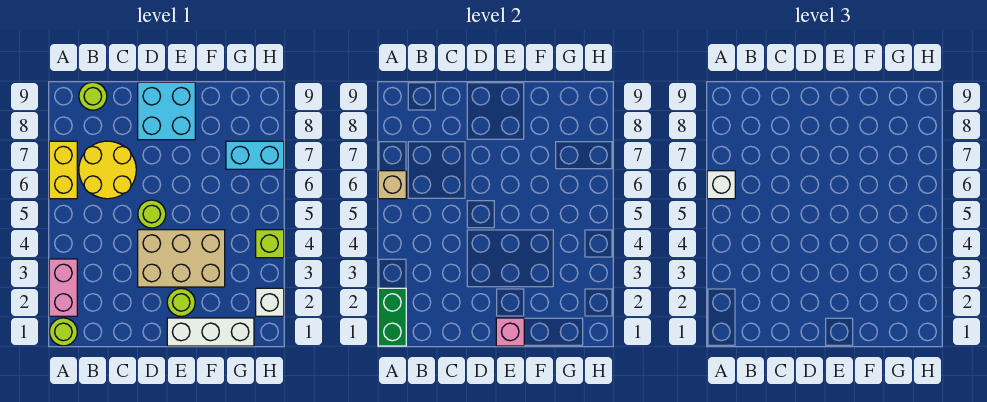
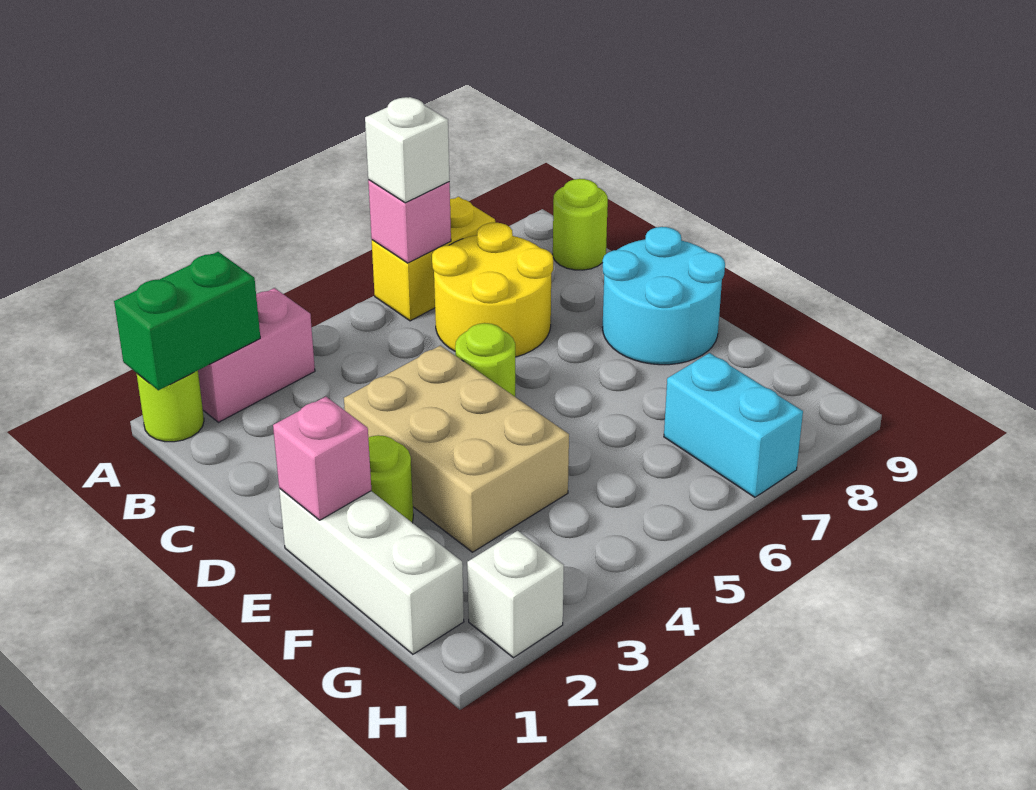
tan brick A6 level 2 -> pink brick A6 level 2
cyan brick D8:E9 level 1 -> cyan round brick D8:E9 level 1
lime brick H4 level 1 -> none

